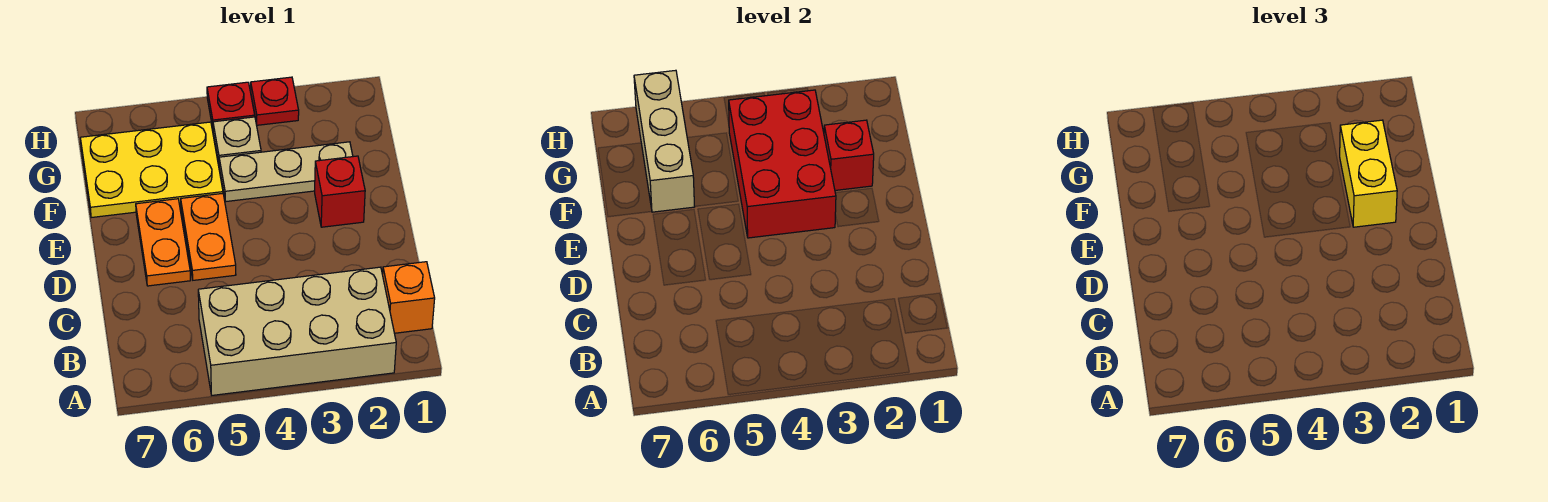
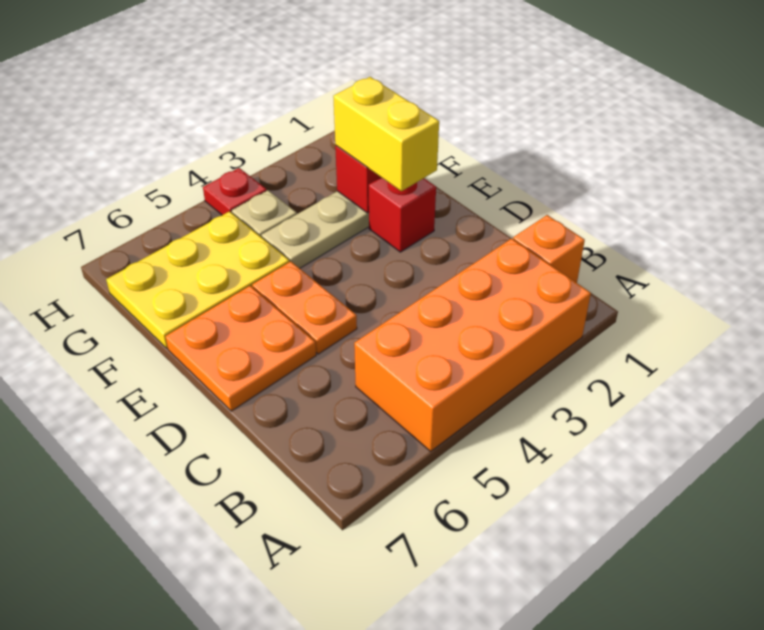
tan brick A2:B5 level 1 -> orange brick A2:B5 level 1
orange plate D6:E6 level 1 -> orange plate D6:E7 level 1
red brick E3:G4 level 2 -> none
tan brick F6:H6 level 2 -> none
red plate H3 level 1 -> none

